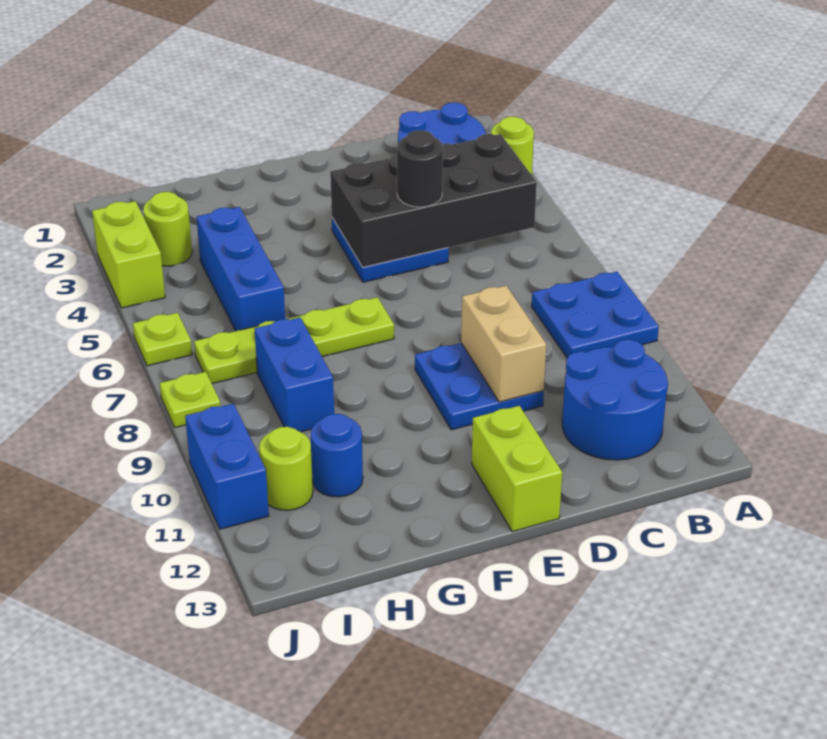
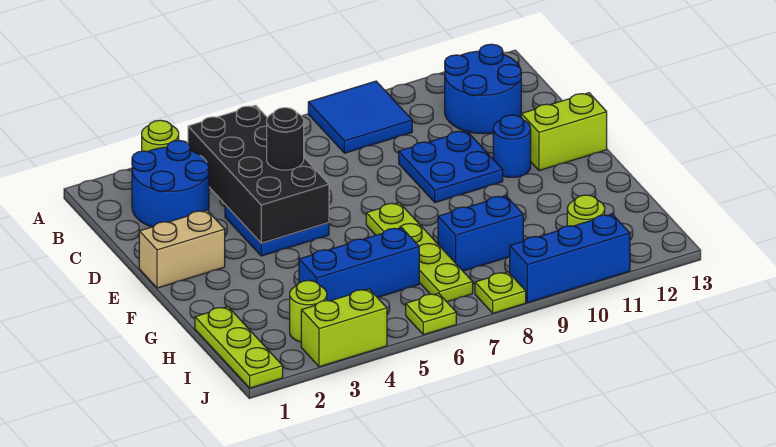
blue plate A8:B9 level 1 -> blue tile A8:B9 level 1
tan brick D9:D10 level 2 -> tan brick E1:E2 level 1
none -> lime plate H1:J1 level 1
blue round brick H11 level 1 -> blue round brick E11 level 1
blue brick J10:J11 level 1 -> blue brick J9:J11 level 1

